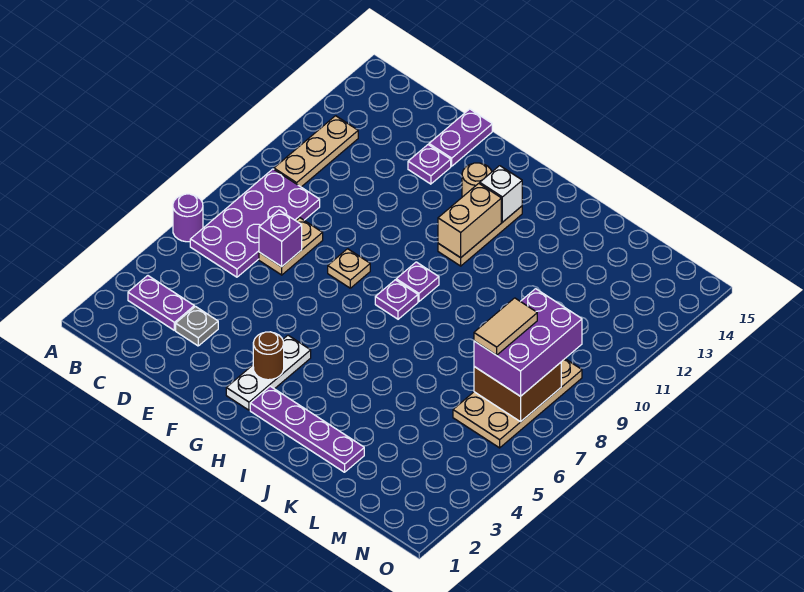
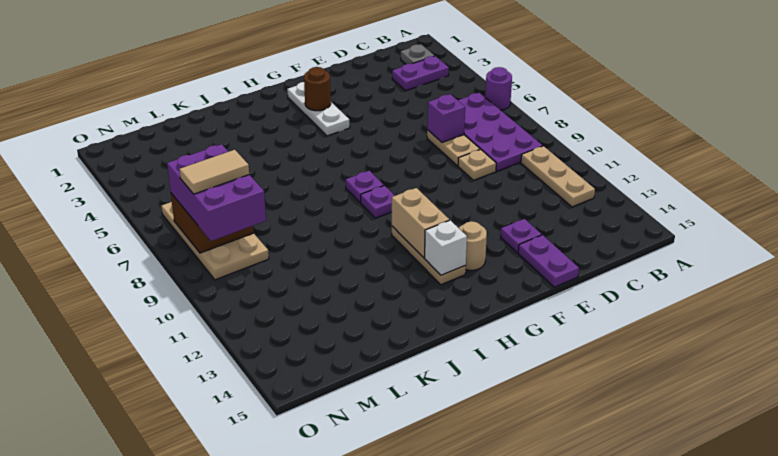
grey plate D3 level 1 -> grey plate B2 level 1
tan plate F8 level 1 -> tan plate D9 level 1
purple plate H2:K2 level 1 -> none
tan tile M7:M8 level 4 -> tan tile M8:N8 level 4

